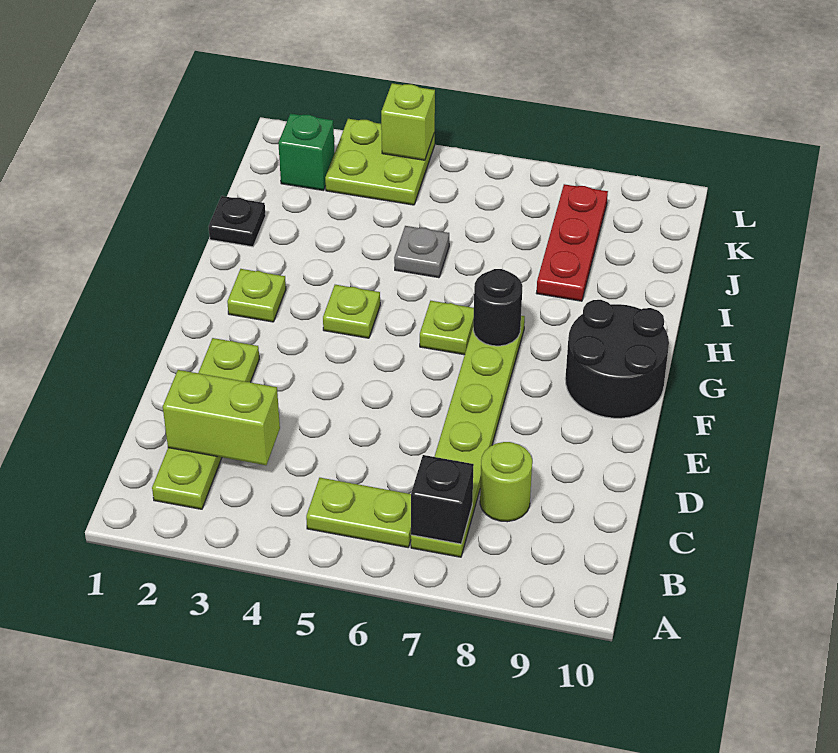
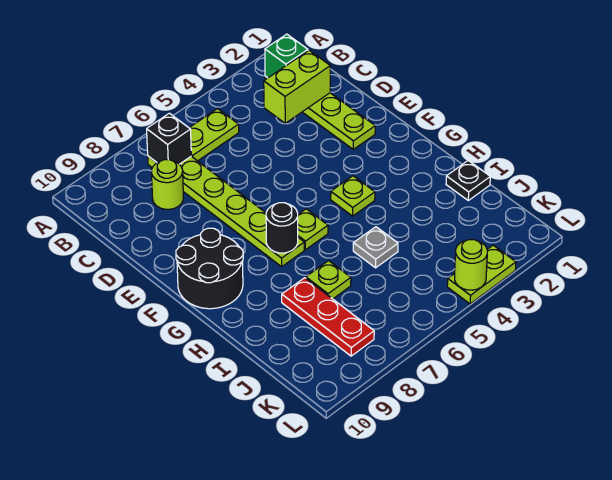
lime plate G2 level 1 -> lime plate I7 level 1
green brick K2 level 1 -> green brick B2 level 2
lime plate K3:L4 level 1 -> lime plate L3:L4 level 1
lime brick L4 level 2 -> lime round brick L4 level 2

